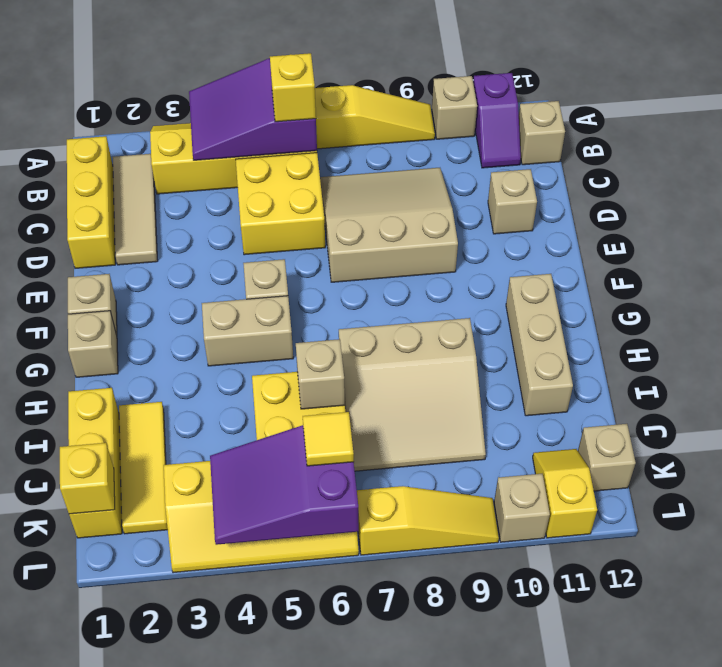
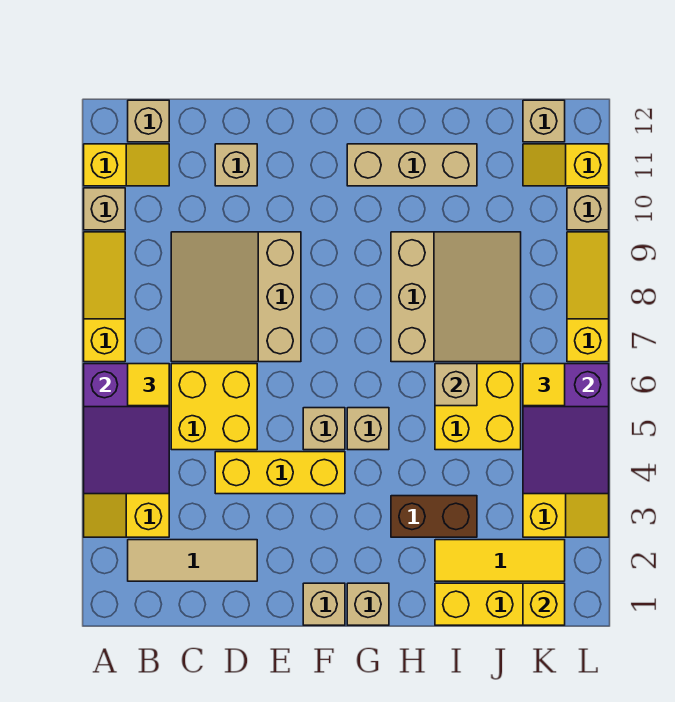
purple slope A11:B11 level 1 top A -> yellow slope A11:B11 level 1 top A
yellow brick B1:D1 level 1 -> yellow brick D4:F4 level 1
yellow brick B6 level 3 -> yellow tile B6 level 3
tan brick G4:G5 level 1 -> tan brick G5 level 1
none -> brown brick H3:I3 level 1

